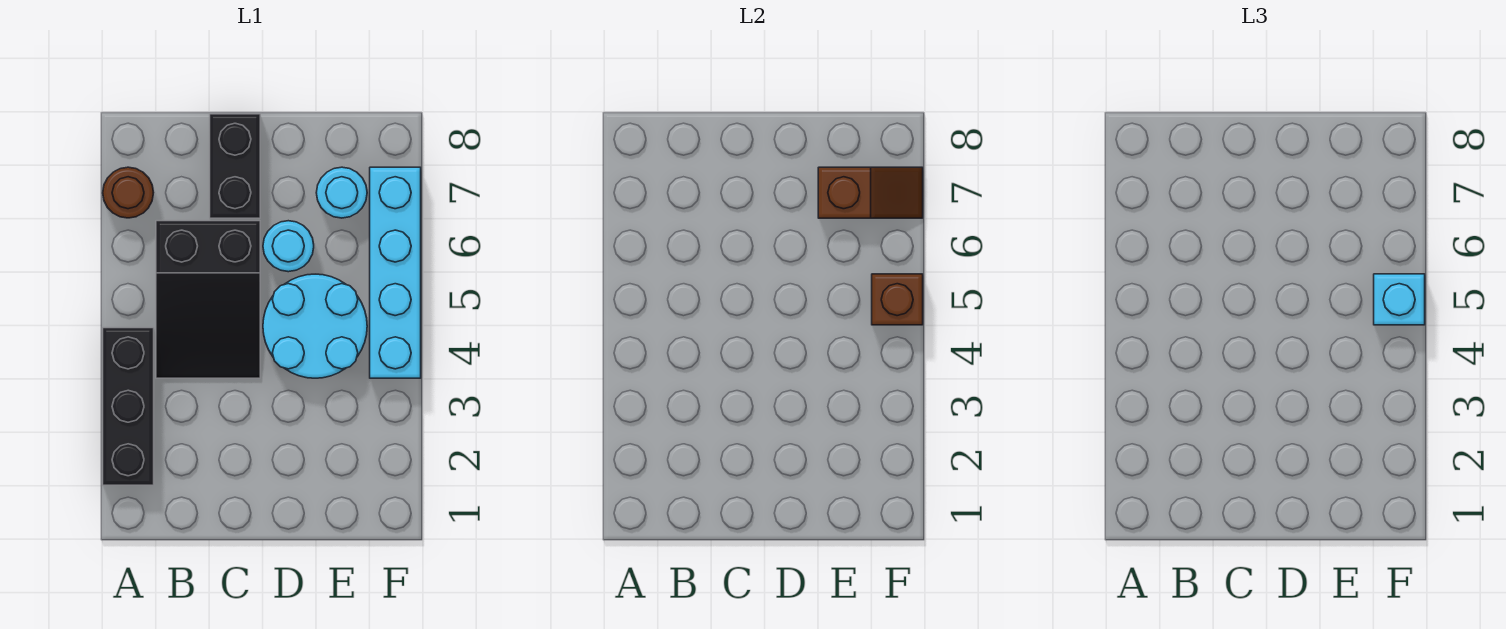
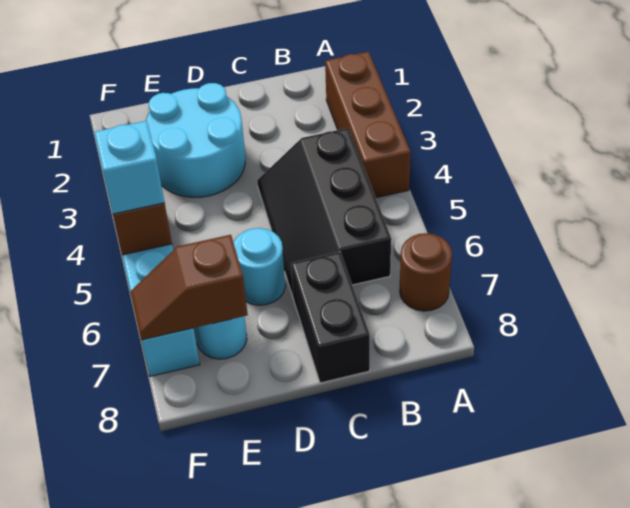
black brick A2:A4 level 1 -> brown brick A2:A4 level 1
black slope B4:C6 level 1 top 6 -> black slope B4:C6 level 1 top B
cyan round brick D4:E5 level 1 -> cyan round brick D2:E3 level 1

